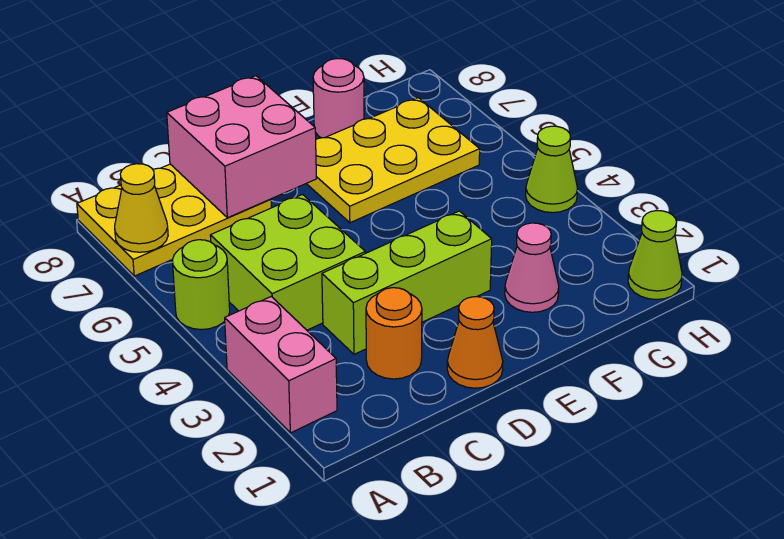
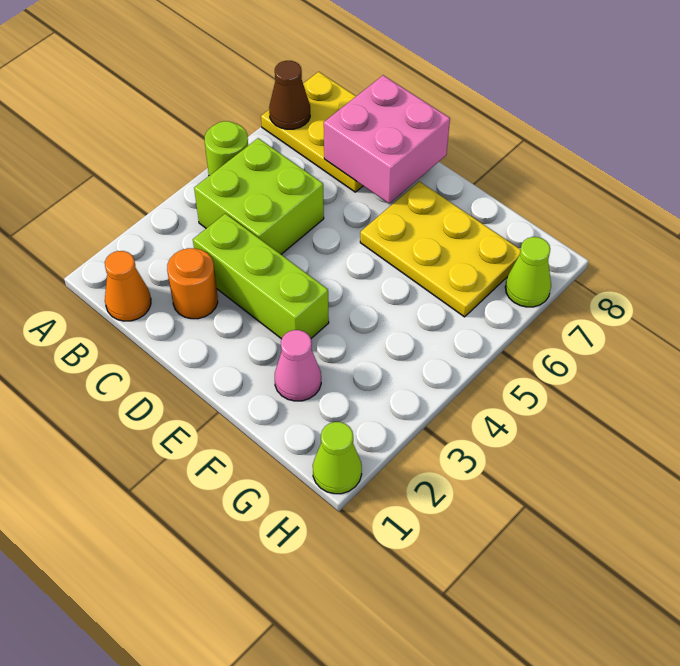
pink brick A2:A3 level 1 -> none
yellow cone A7 level 2 -> brown cone A7 level 2
orange cone D1 level 1 -> orange cone B1 level 1
pink round brick F8 level 1 -> none
lime cone H4 level 1 -> lime cone H7 level 1

